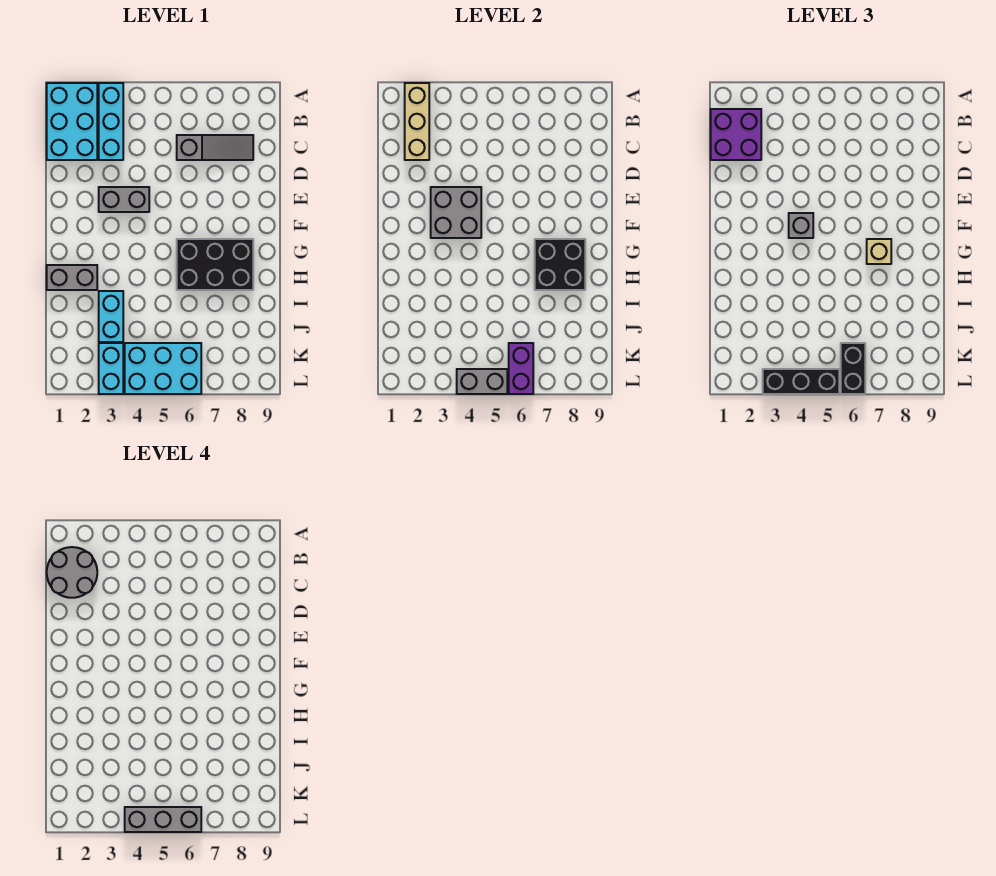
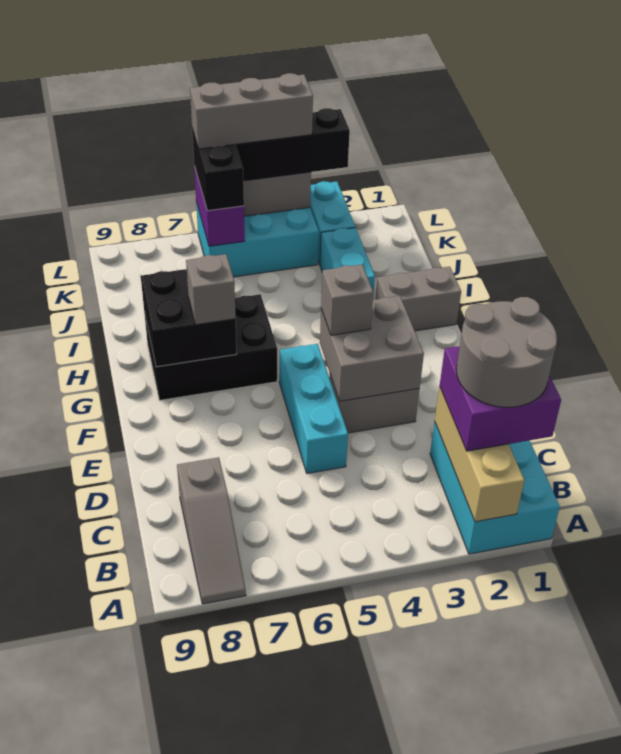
cyan brick A3:C3 level 1 -> cyan brick D5:F5 level 1
grey slope C6:C8 level 1 top 6 -> grey slope A8:C8 level 1 top C
tan brick G7 level 3 -> grey brick G7 level 3

